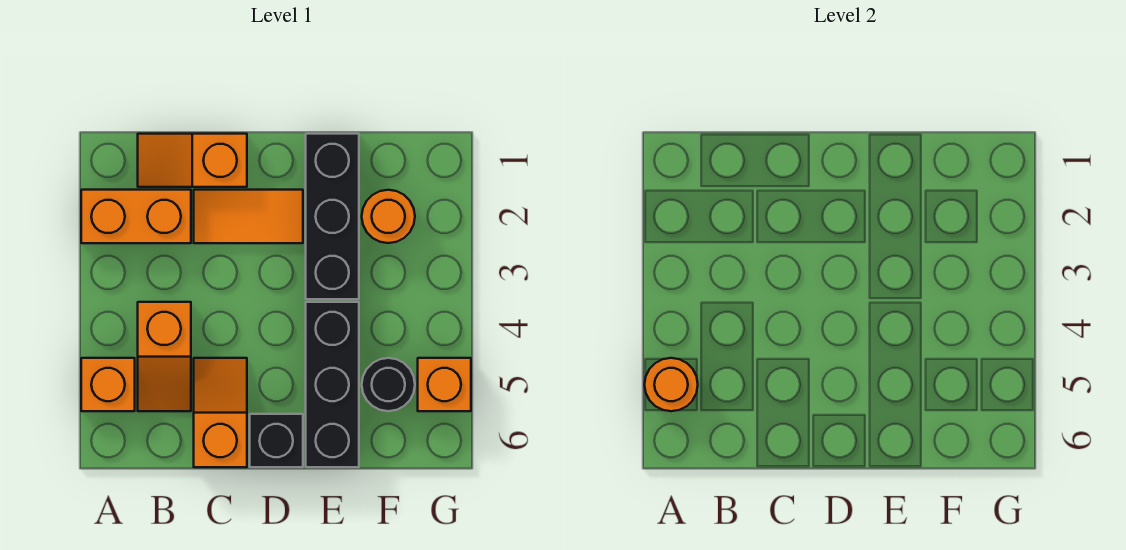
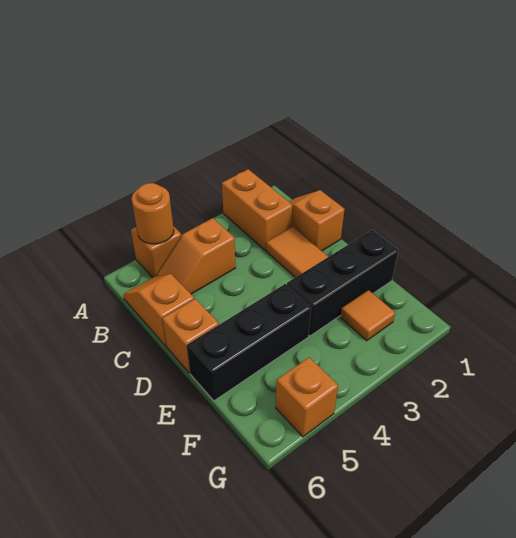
orange slope C5:C6 level 1 top 6 -> orange slope B6:C6 level 1 top C
black brick D6 level 1 -> orange brick D6 level 1
orange round brick F2 level 1 -> orange tile F2 level 1
black round brick F5 level 1 -> none

